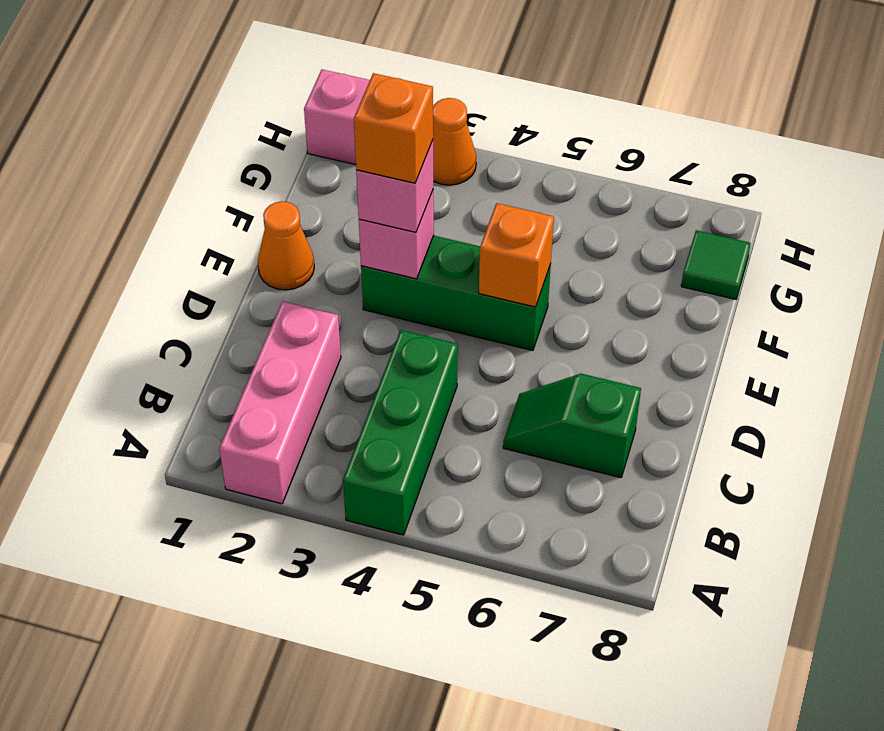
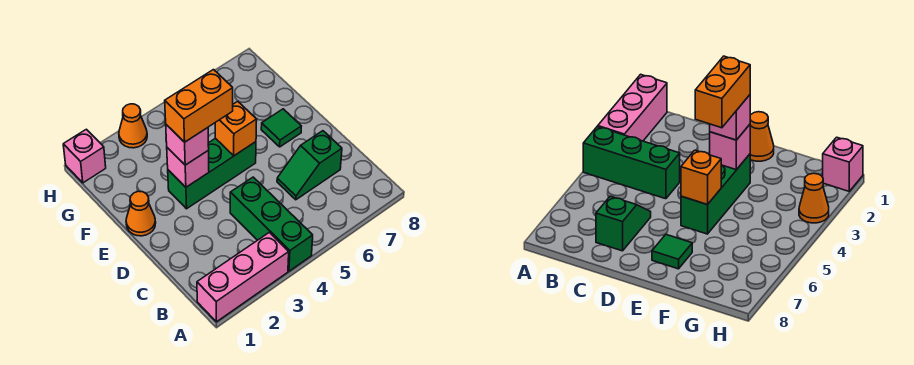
pink brick A2:C2 level 1 -> pink brick A1:A3 level 1
orange brick E3 level 4 -> orange brick E3:E4 level 4
green tile G8 level 1 -> green tile E7 level 1

